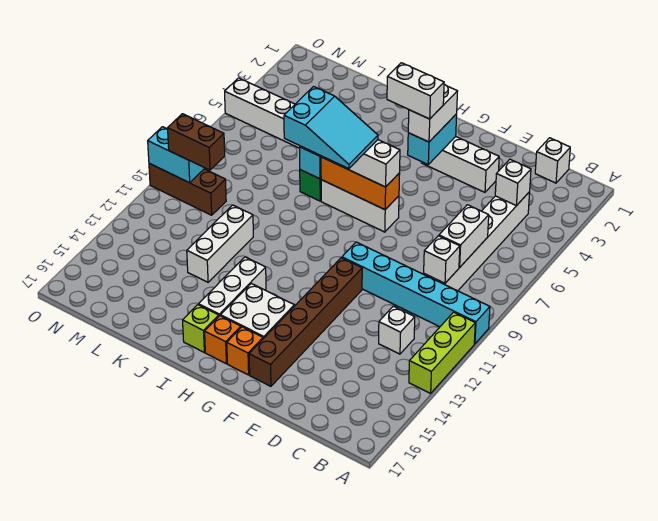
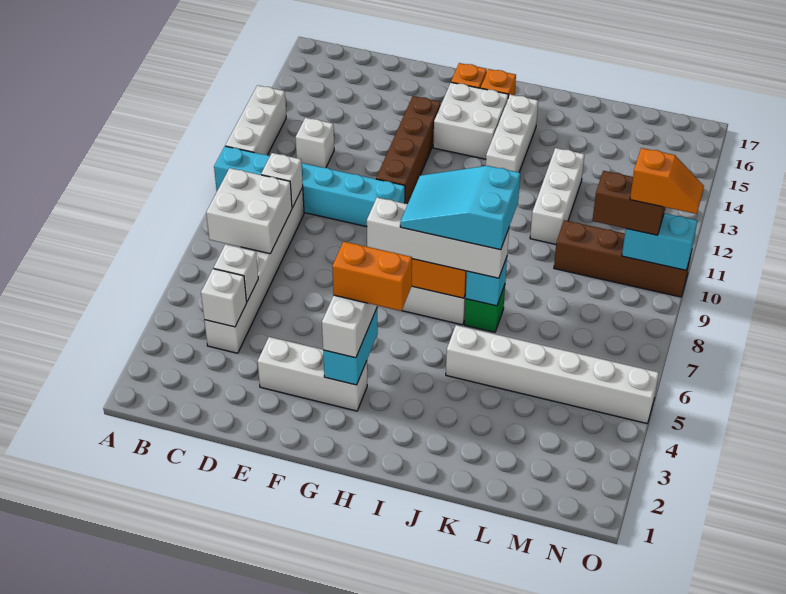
lime brick A11:A13 level 1 -> white brick A11:A13 level 1
white brick C1 level 1 -> white brick C5 level 2
white brick C7:C8 level 2 -> white brick B7:C8 level 2
brown brick F11:F16 level 1 -> brown brick F11:F14 level 1
white brick G4:H4 level 4 -> orange brick G4:H4 level 4
lime brick I16 level 1 -> none
brown brick M10:O10 level 1 -> brown brick L10:O10 level 1
none -> orange slope N10:O10 level 4 top N

